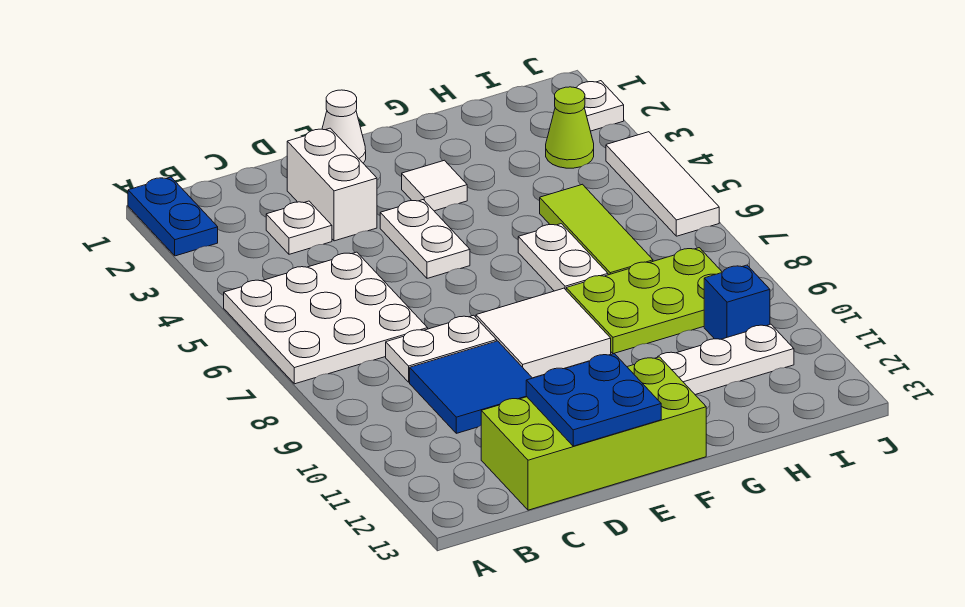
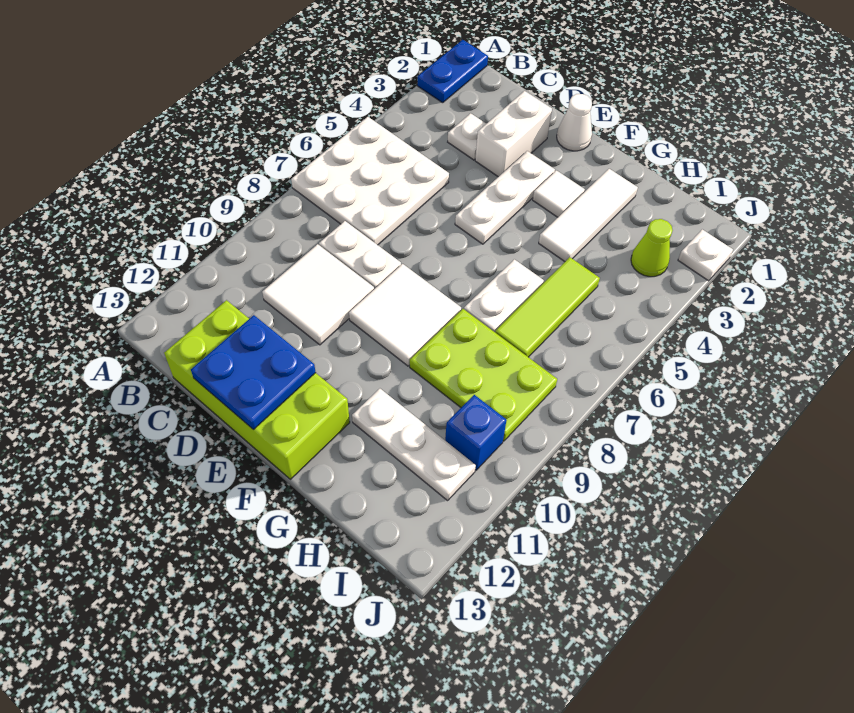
blue tile C9:D10 level 1 -> white tile C9:D10 level 1
white plate E4:E5 level 1 -> white plate E3:E5 level 1
white tile J4:J6 level 1 -> white tile G2:G4 level 1

